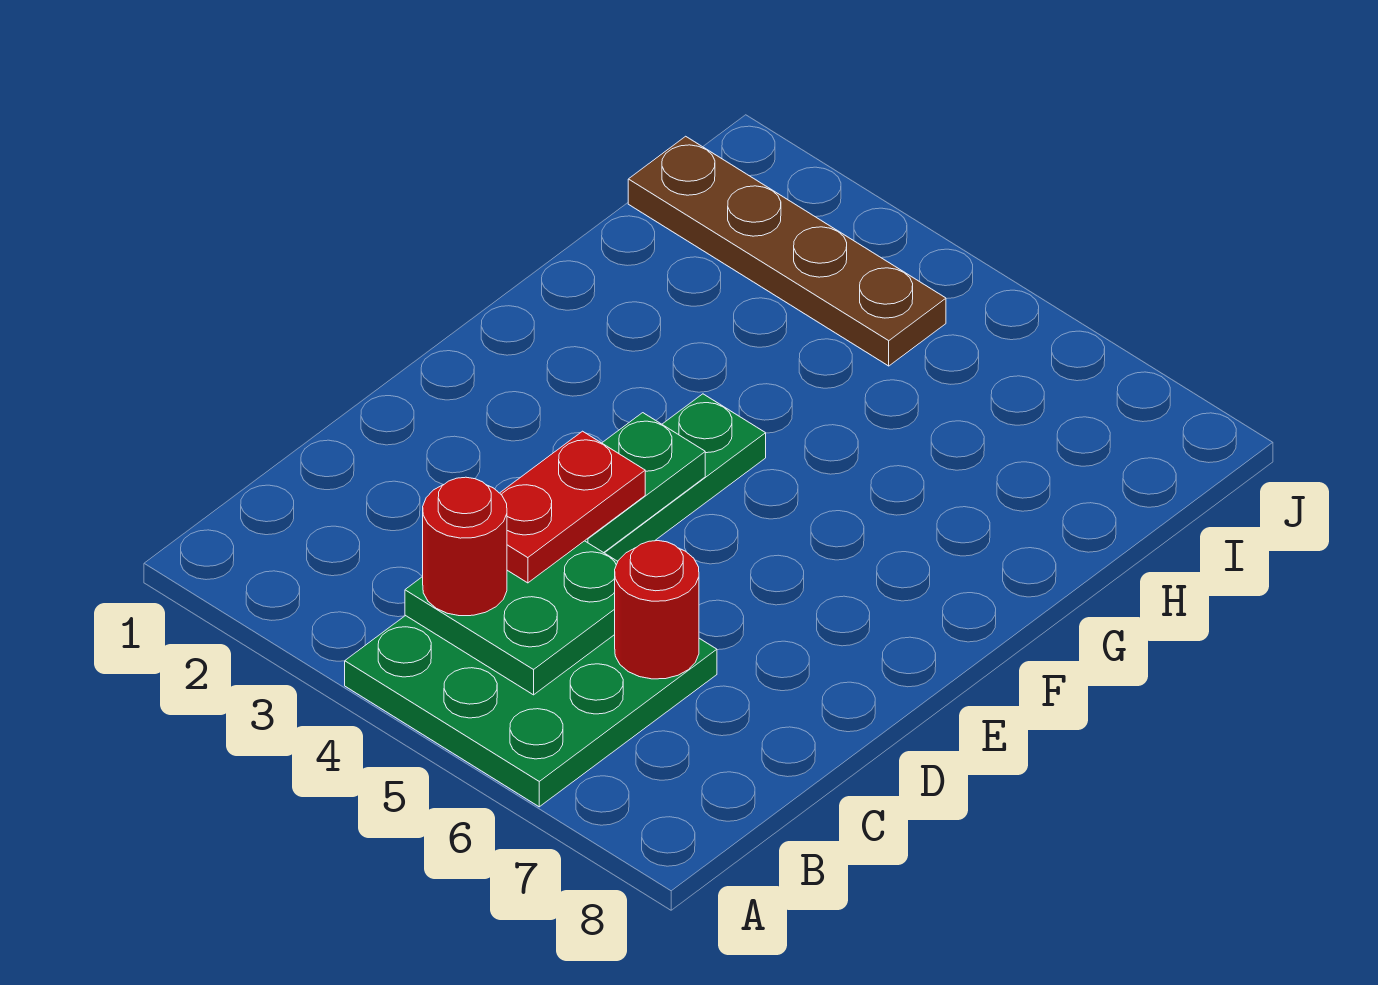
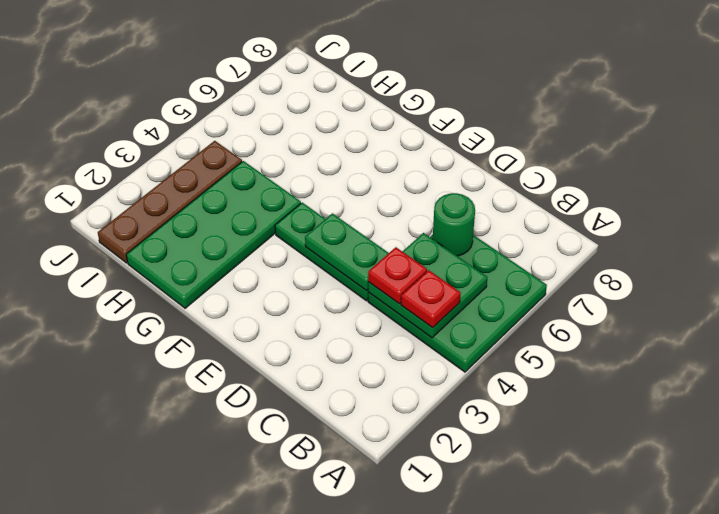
red round brick B4 level 3 -> red plate B4 level 3
red plate C4:D4 level 3 -> red plate C4 level 3
red round brick C6 level 2 -> green round brick C6 level 2
none -> green plate G1:H4 level 1

